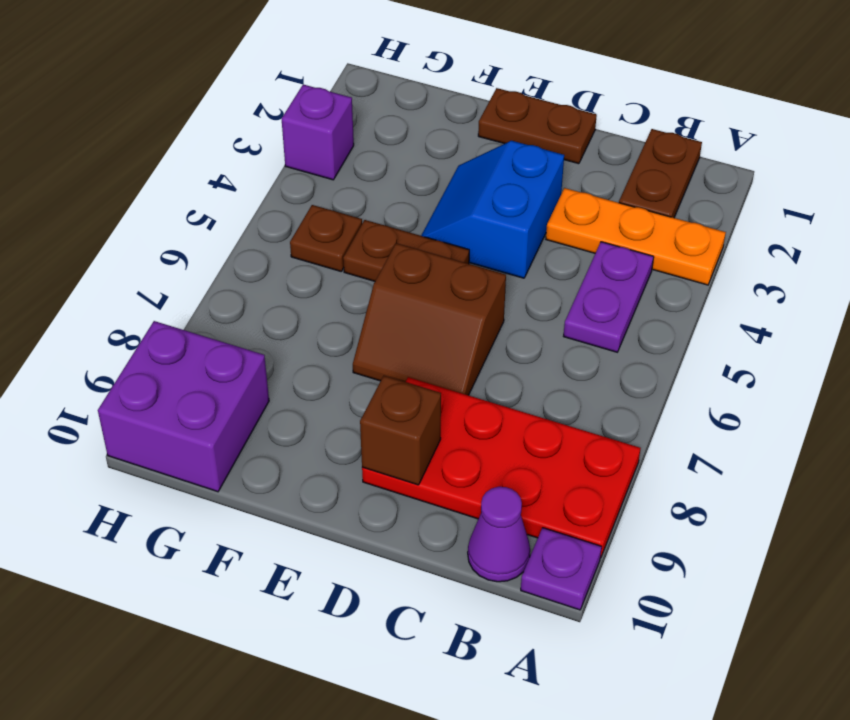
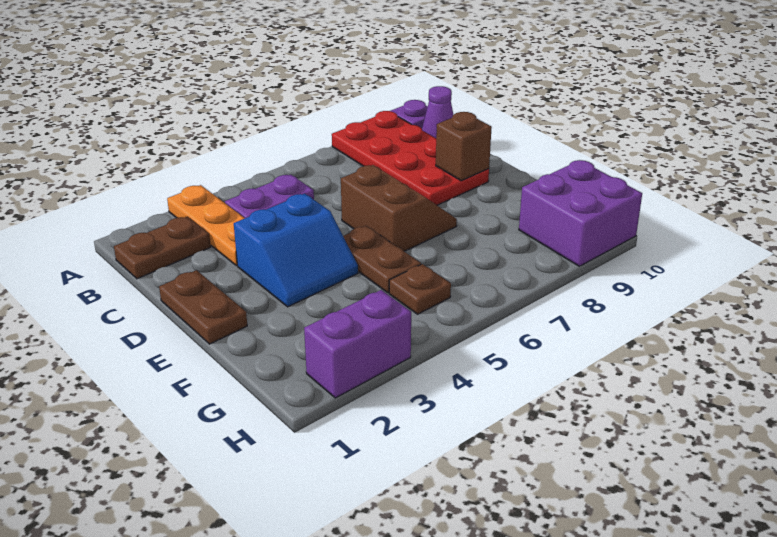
purple brick H3 level 1 -> purple brick H2:H3 level 1

